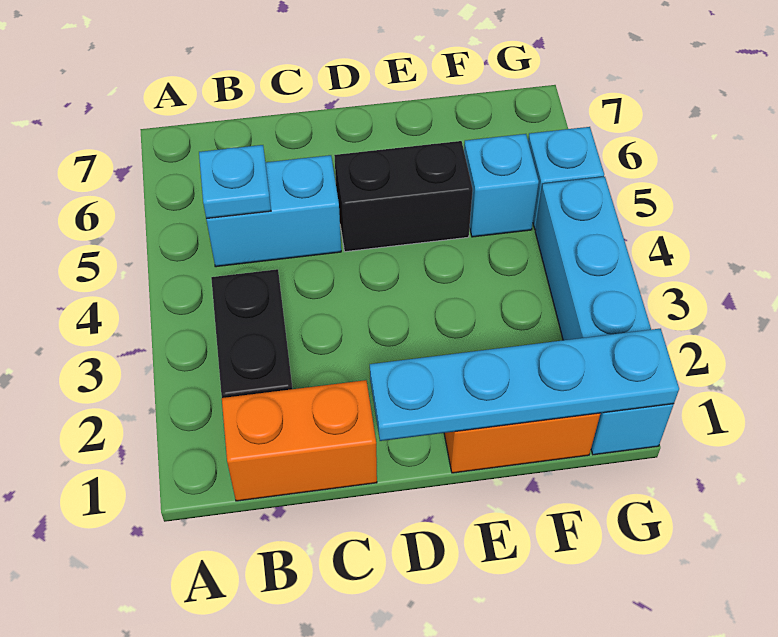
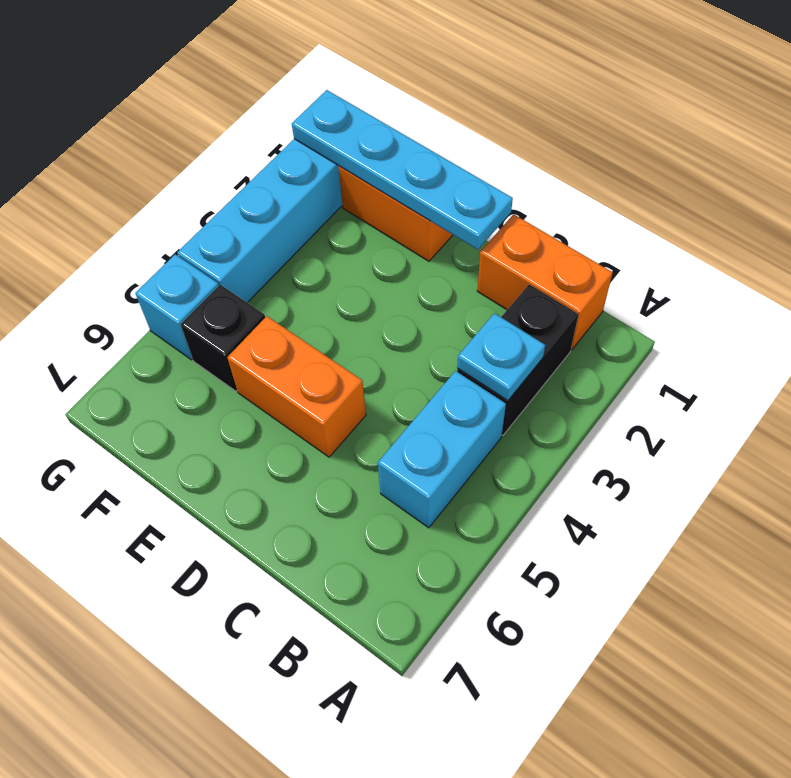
cyan brick B5:C5 level 1 -> cyan brick B4:B5 level 1
cyan plate B5 level 2 -> cyan plate B3 level 2
black brick D5:E5 level 1 -> orange brick D5:E5 level 1
cyan brick F5 level 1 -> black brick F5 level 1

